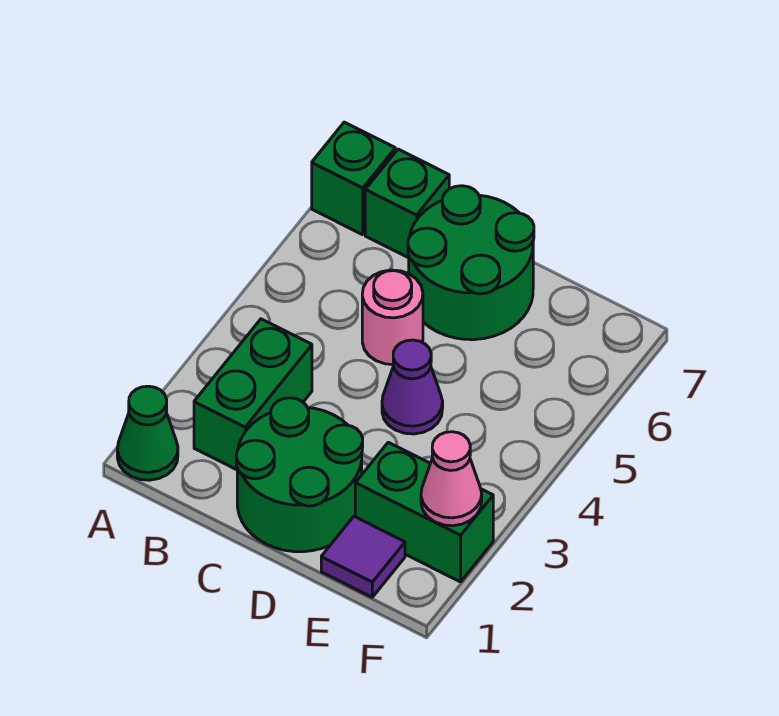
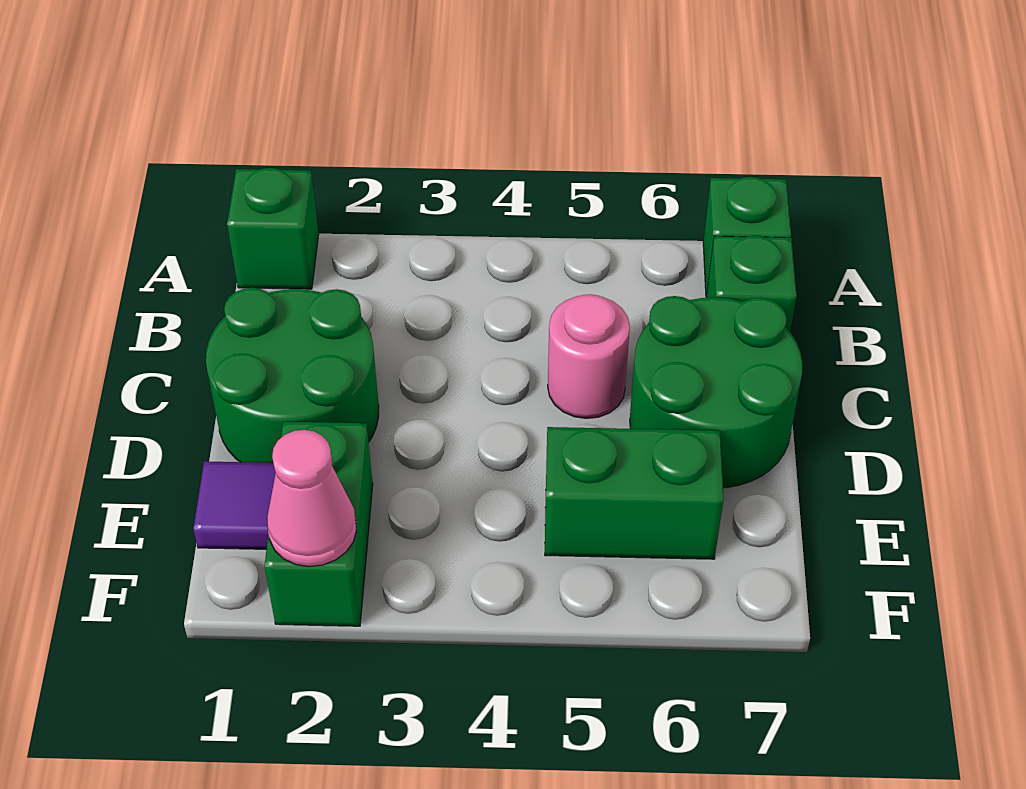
green cone A1 level 1 -> green brick A1 level 1
green brick B2:B3 level 1 -> green brick E5:E6 level 1
purple cone D4 level 1 -> none

